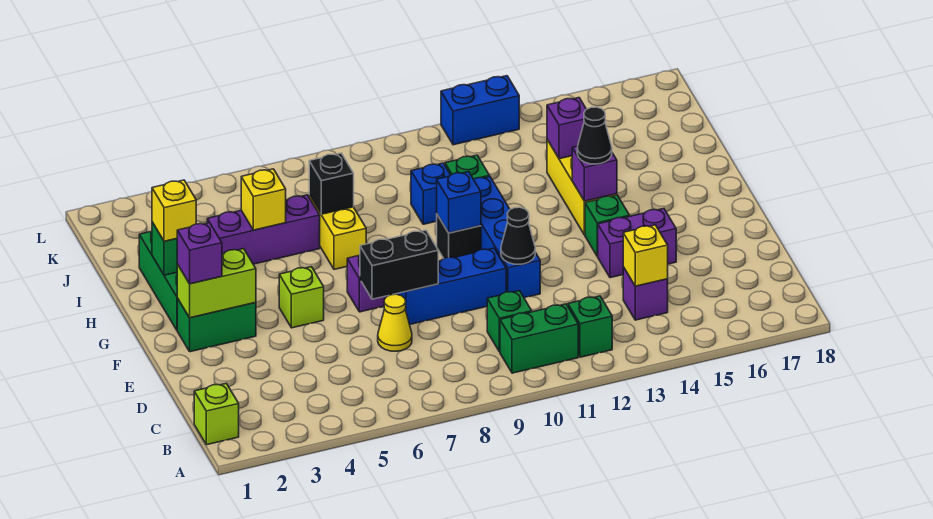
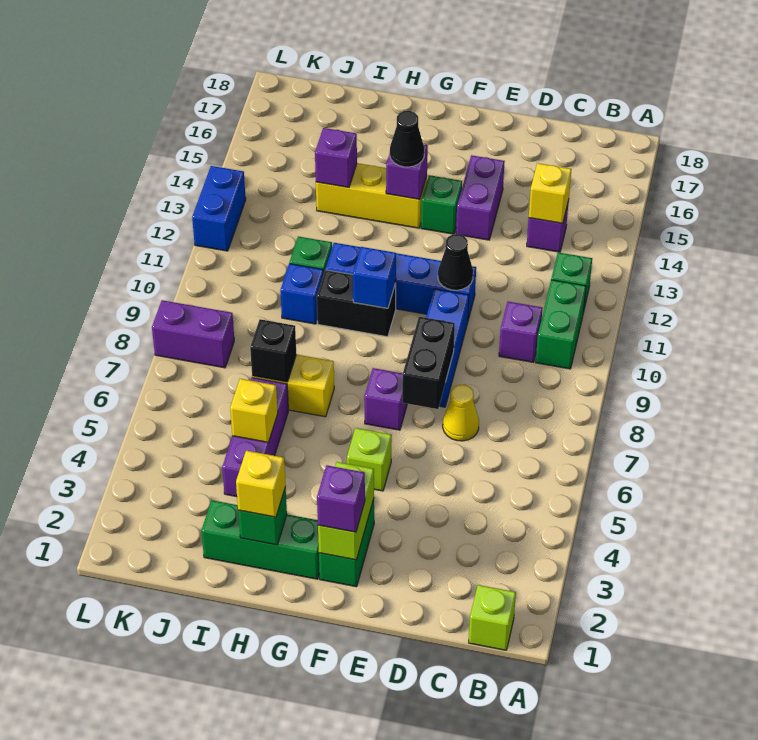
green brick C10 level 1 -> purple brick C10 level 1
black brick G10 level 1 -> black brick G10:H10 level 1
none -> purple brick K8:L8 level 1

